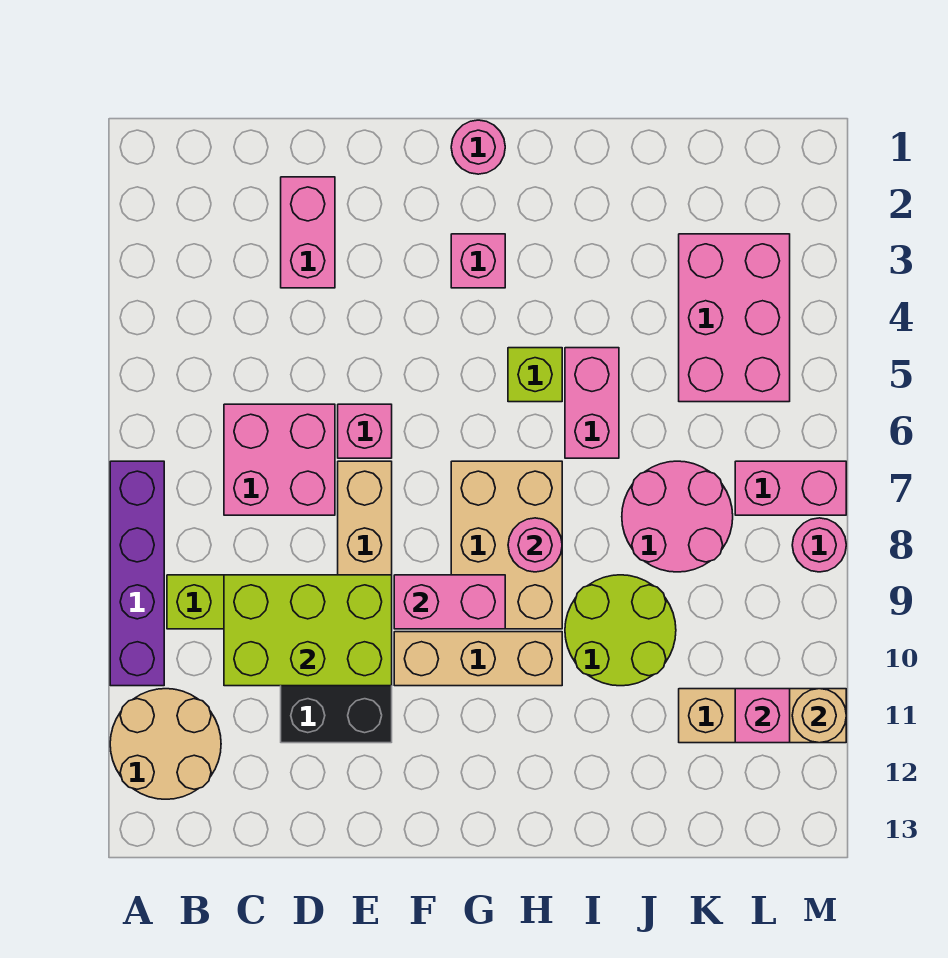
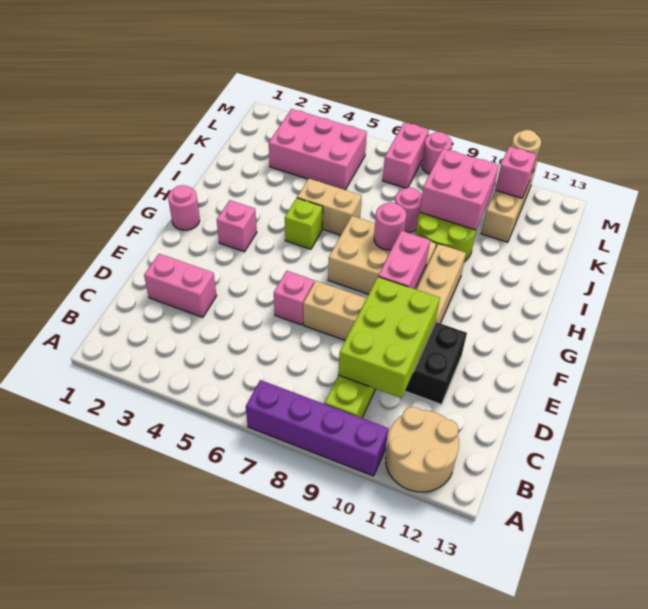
pink brick C6:D7 level 1 -> pink brick J9:K10 level 2
pink brick I5:I6 level 1 -> tan brick I5:I6 level 1
pink round brick J7:K8 level 1 -> pink round brick J8 level 1

